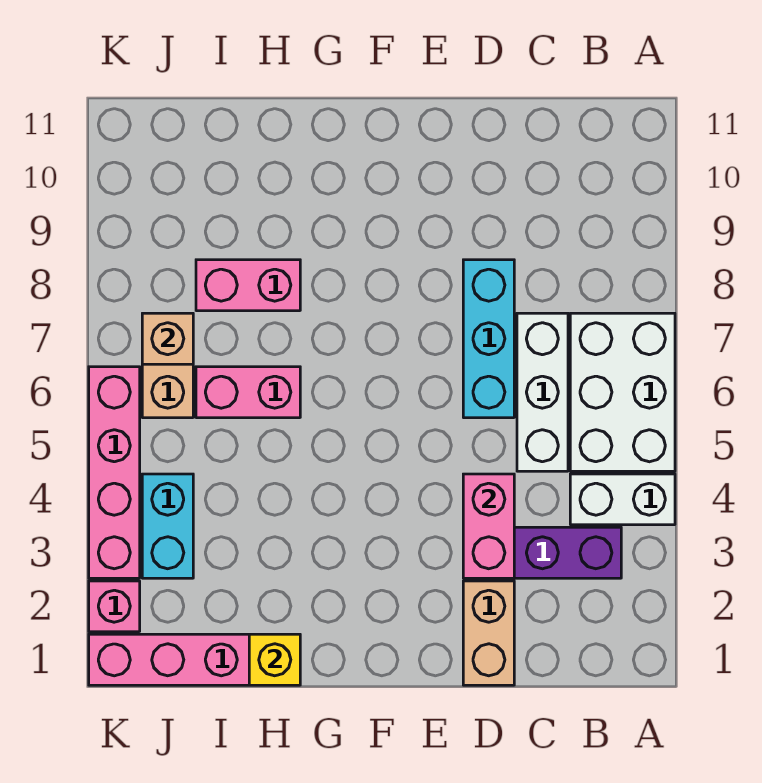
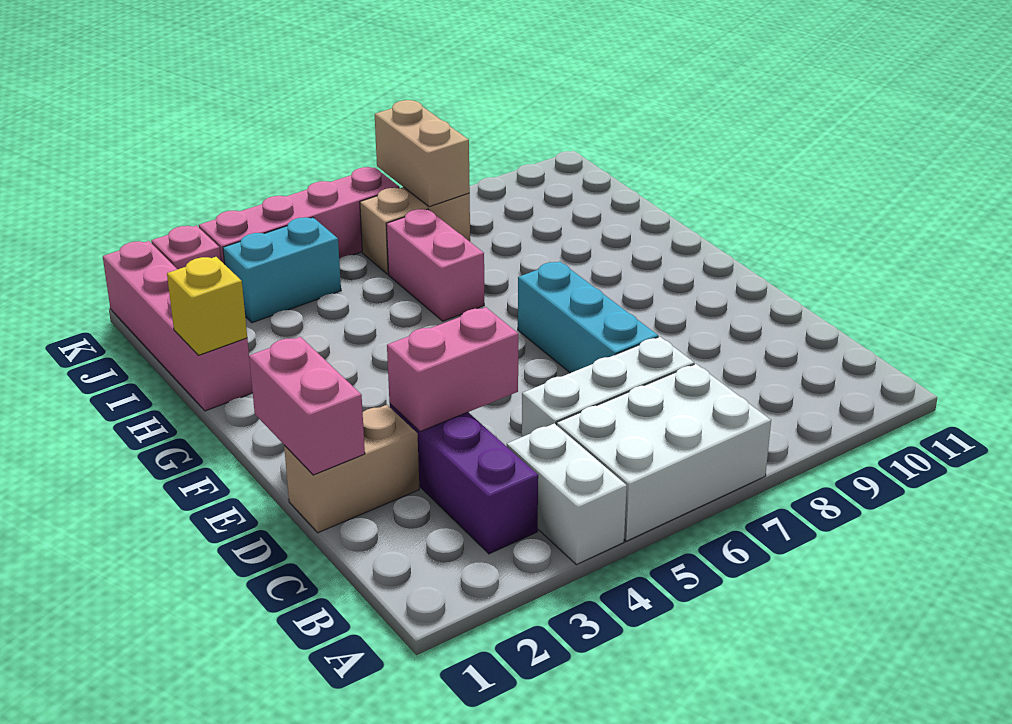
cyan brick D6:D8 level 1 -> cyan brick D7:F7 level 1
pink brick H8:I8 level 1 -> pink brick D1:E1 level 2
tan brick J7 level 2 -> tan brick J7:K7 level 2

